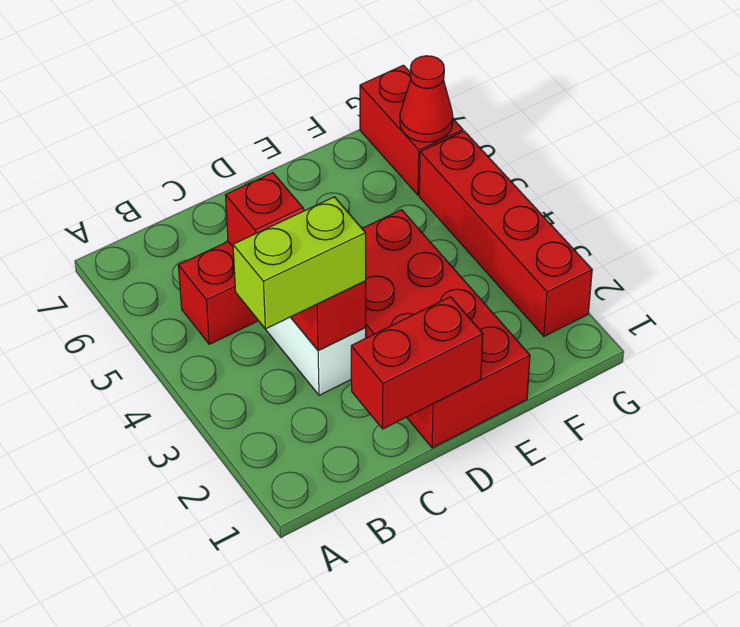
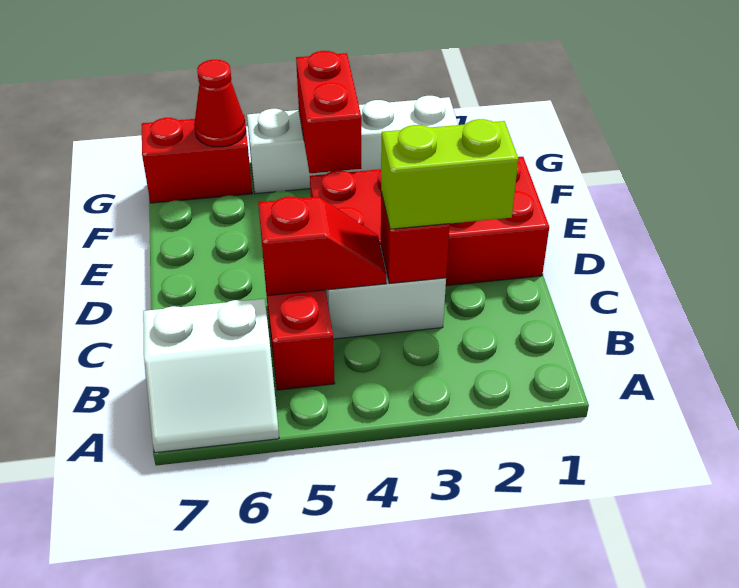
none -> white slope A6:B7 level 1 top B
lime brick B3:C3 level 3 -> lime brick C2:C3 level 3
red brick C1:D1 level 2 -> red brick F4:G4 level 2
red brick G2:G5 level 1 -> white brick G2:G5 level 1

